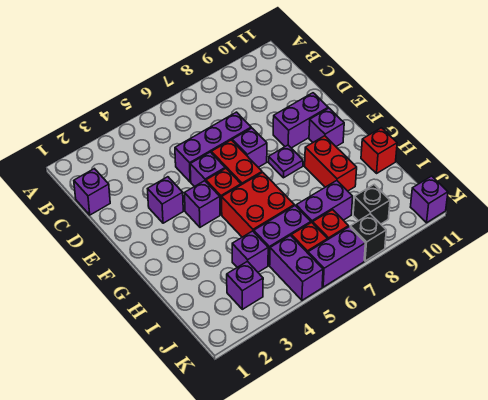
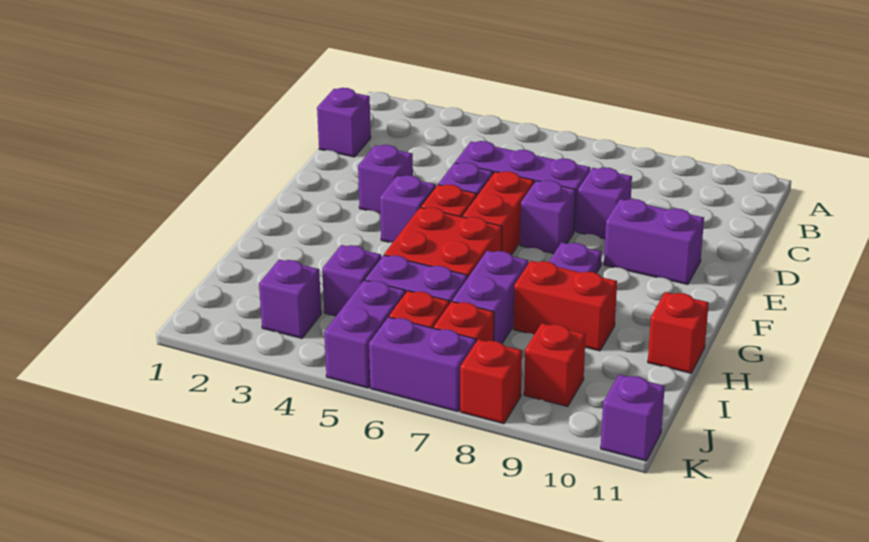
purple brick F10 level 1 -> purple brick D8 level 1
red brick G9:H9 level 1 -> red brick H8:H9 level 1
purple brick I7:I8 level 1 -> purple brick H7:I7 level 1
black brick J9 level 1 -> red brick J9 level 1
black brick K8 level 1 -> red brick K8 level 1

